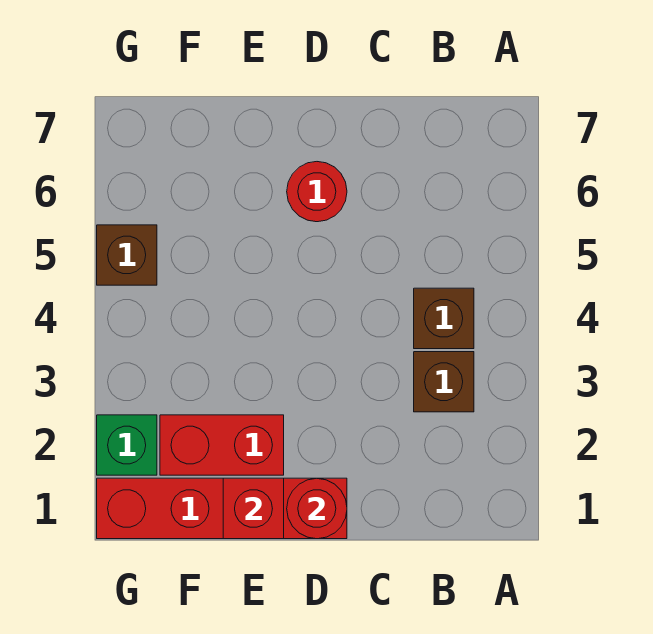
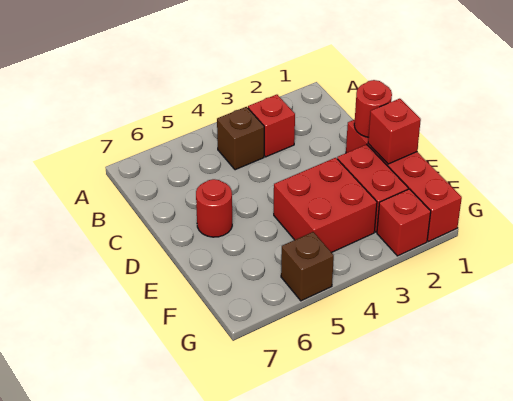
brown brick B3 level 1 -> red brick B3 level 1
none -> red brick E3:F4 level 1
green brick G2 level 1 -> red brick G2 level 1

